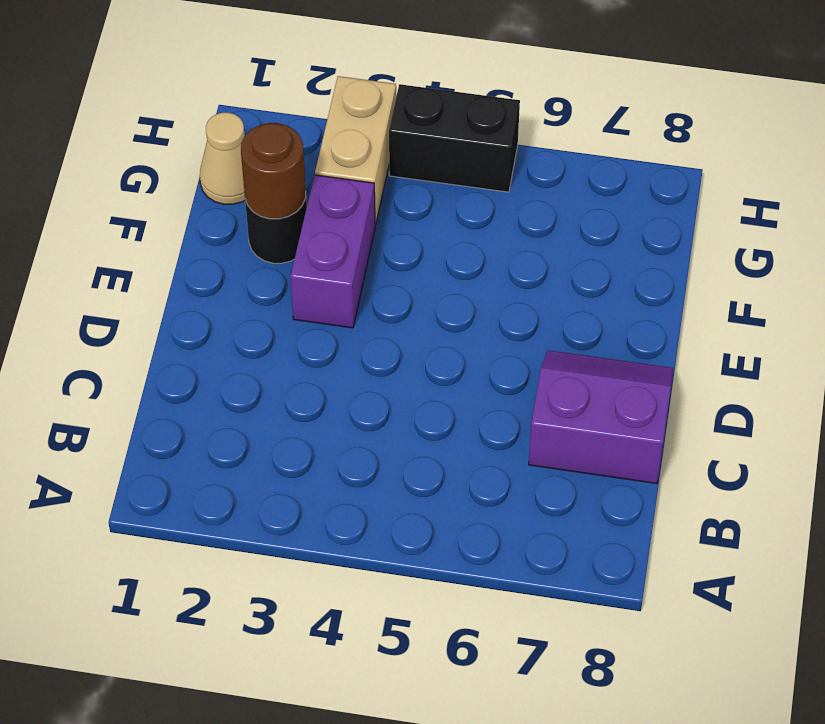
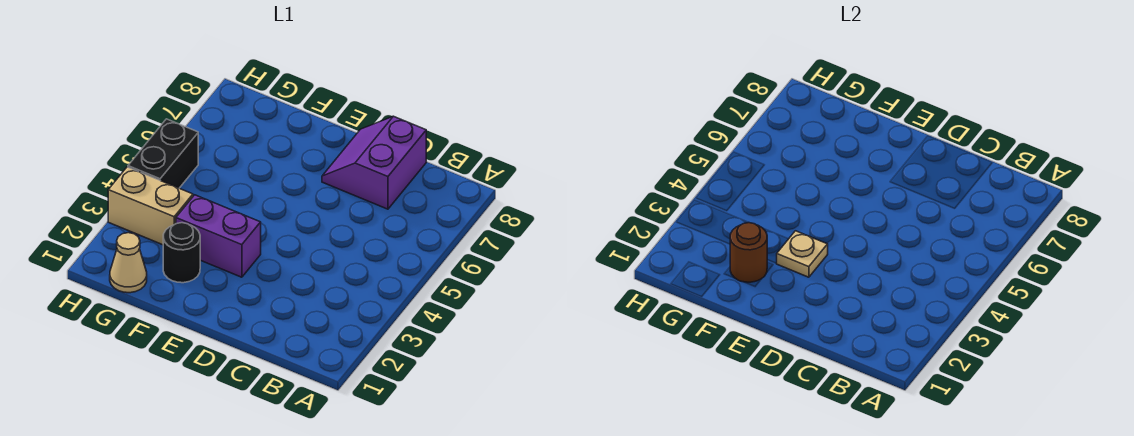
none -> tan plate E3 level 2

